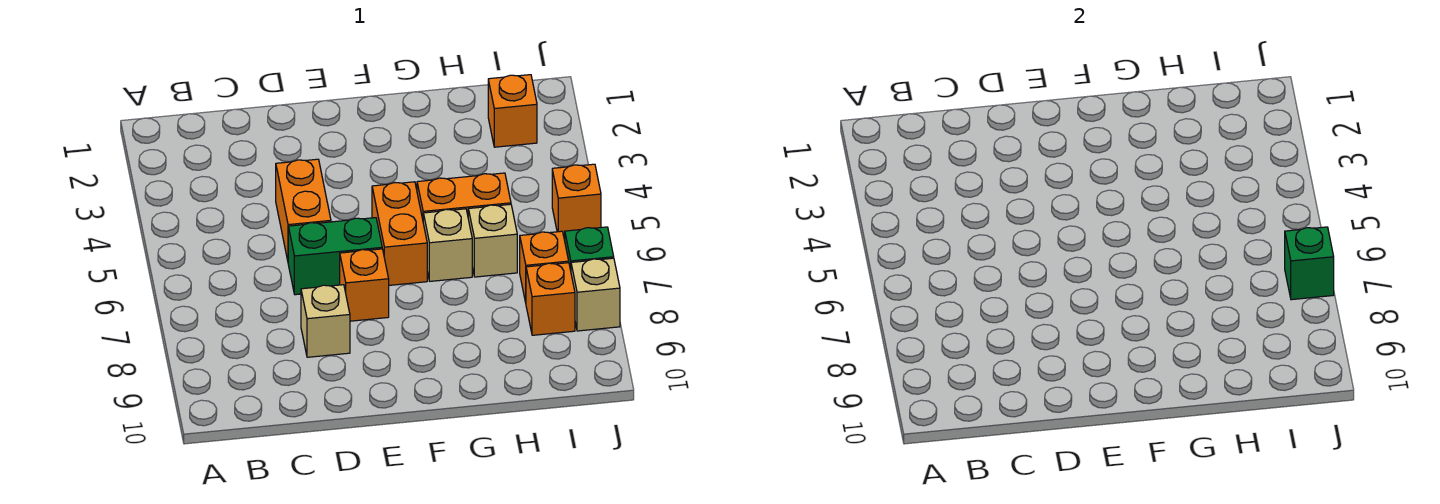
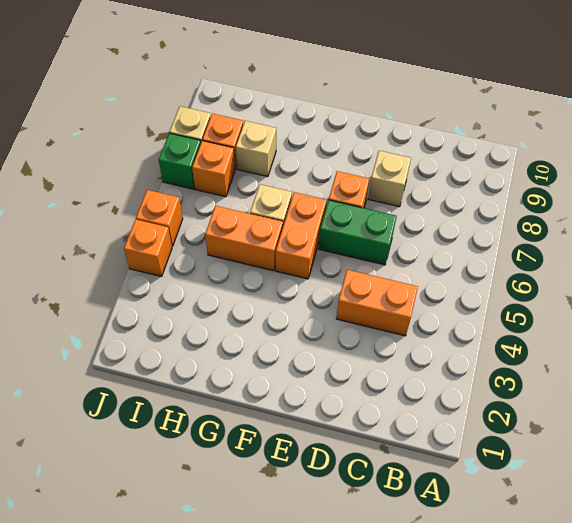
orange brick D4:D5 level 1 -> orange brick C4:D4 level 1
tan brick H6 level 1 -> tan brick H8 level 1
orange brick I2 level 1 -> orange brick J4 level 1
green brick J7 level 2 -> none

